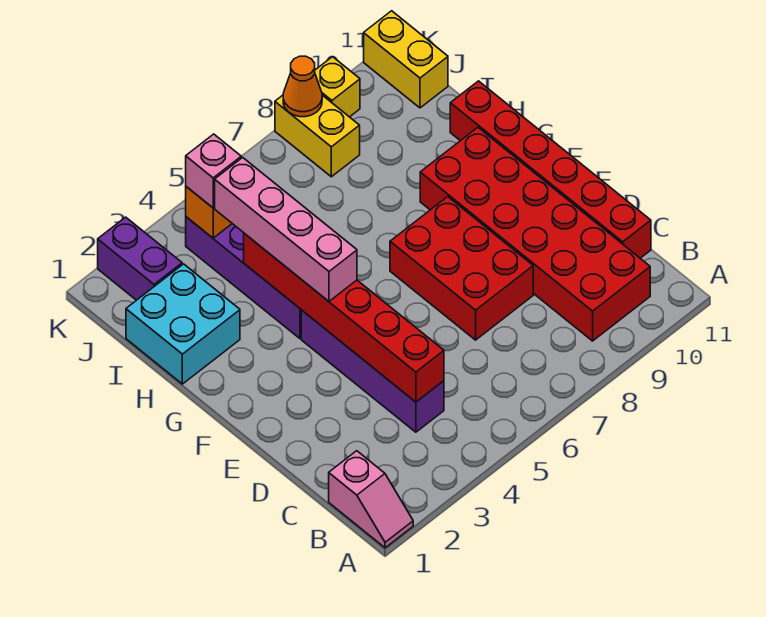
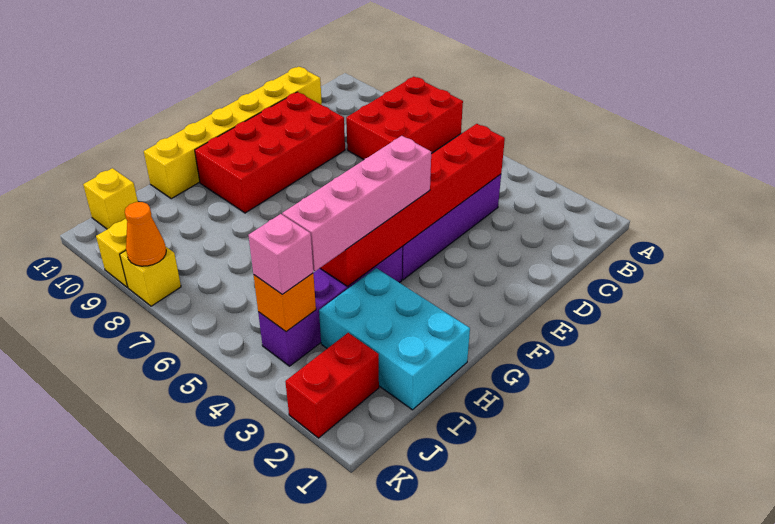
pink slope A1:B1 level 1 top B -> none
red brick B9:G10 level 1 -> red brick D9:G10 level 1
red brick C11:H11 level 1 -> yellow brick C11:H11 level 1
red brick D7:F8 level 1 -> red brick A7:C8 level 1
cyan brick H1:I2 level 1 -> cyan brick H1:I3 level 1
purple brick J2:K2 level 1 -> red brick J2:K2 level 1
yellow brick J8:K8 level 1 -> yellow brick K8 level 1
yellow brick J11:K11 level 1 -> yellow brick J11 level 1

